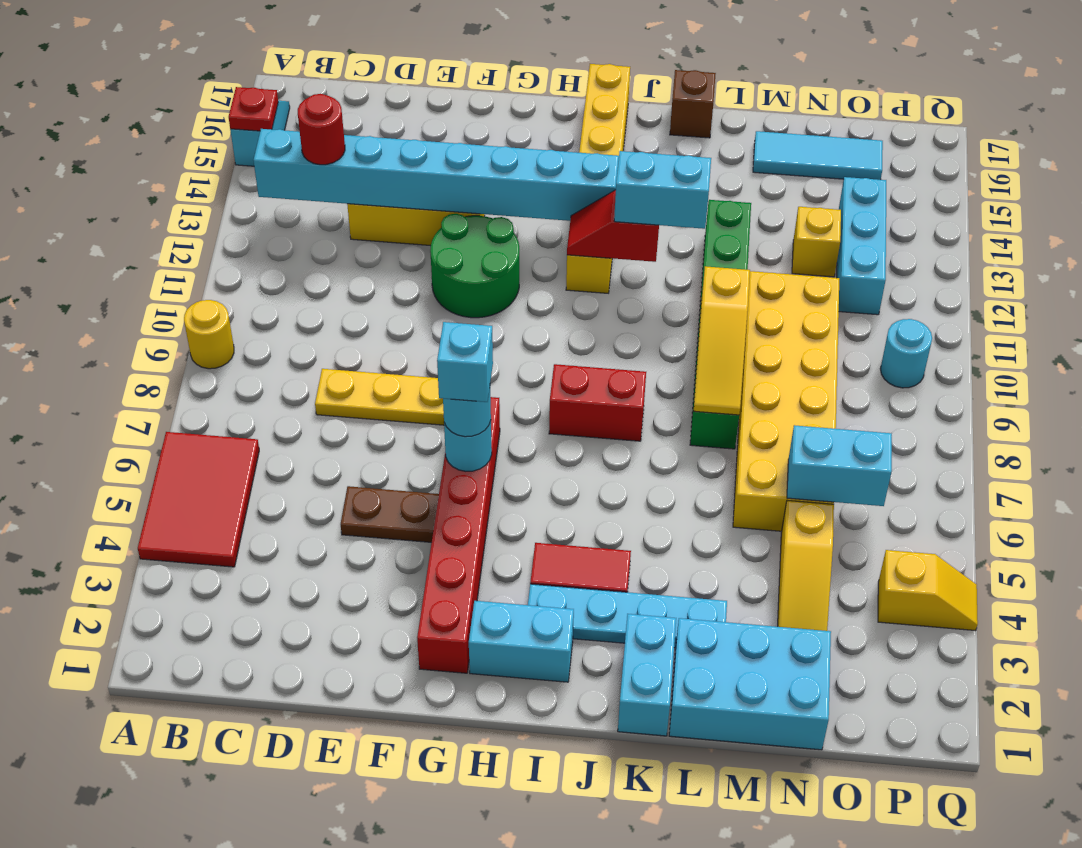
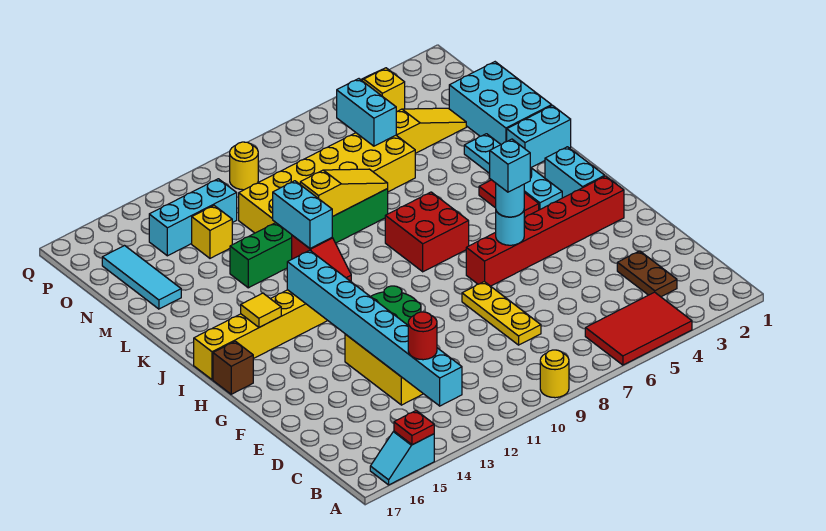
brown plate E5:F5 level 1 -> brown plate C3:D3 level 1
red brick I8:J8 level 1 -> red brick I7:J8 level 1
none -> yellow tile I15 level 2
brown brick K17 level 1 -> brown brick H17 level 1
cyan round brick P10 level 1 -> yellow round brick P10 level 1

